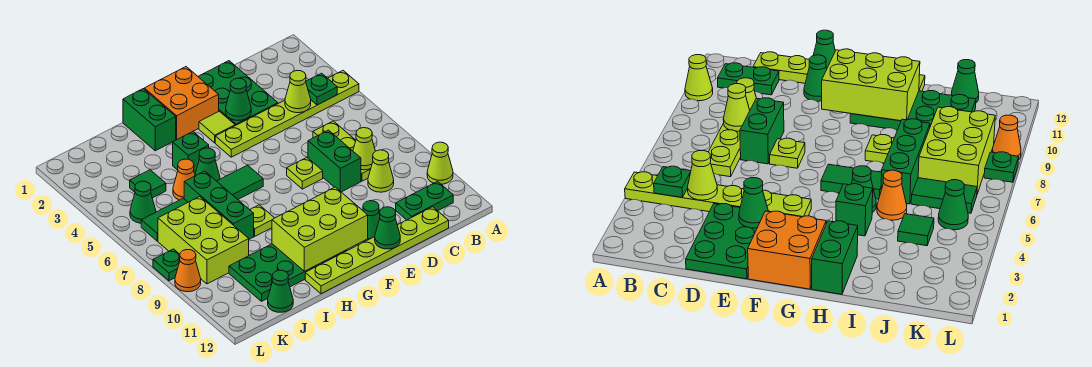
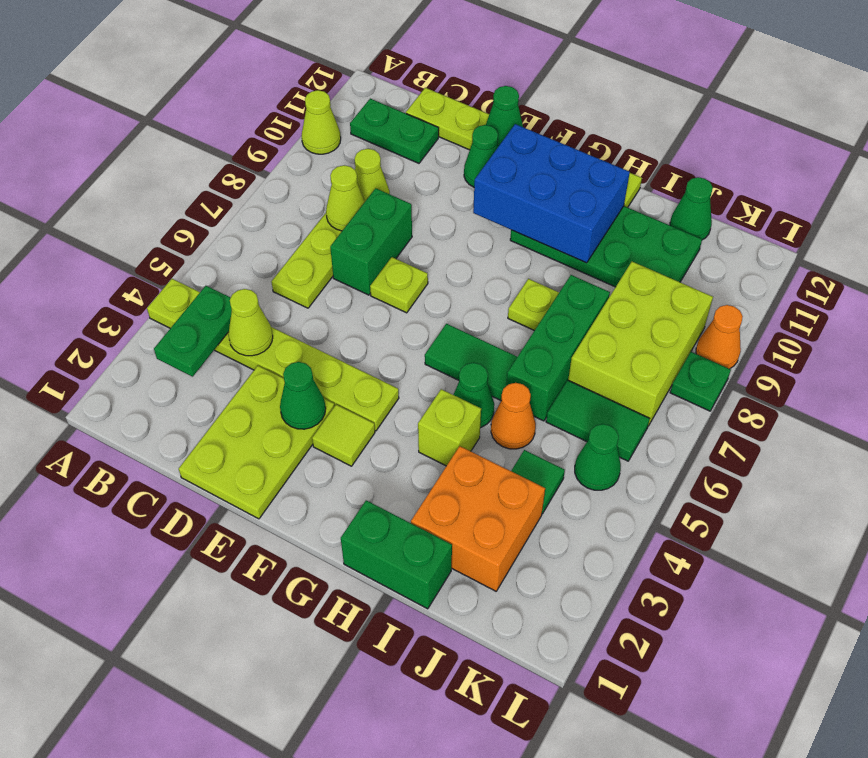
green plate B4 level 2 -> green plate B3:B4 level 2
green plate D1:E3 level 1 -> lime plate D1:E3 level 1
orange brick F1:G2 level 1 -> orange brick I2:J3 level 1
lime brick F10:H11 level 2 -> blue brick F10:H11 level 2
green brick H1:H2 level 1 -> green brick H1:I1 level 1
green brick H4 level 1 -> lime brick H4 level 1

